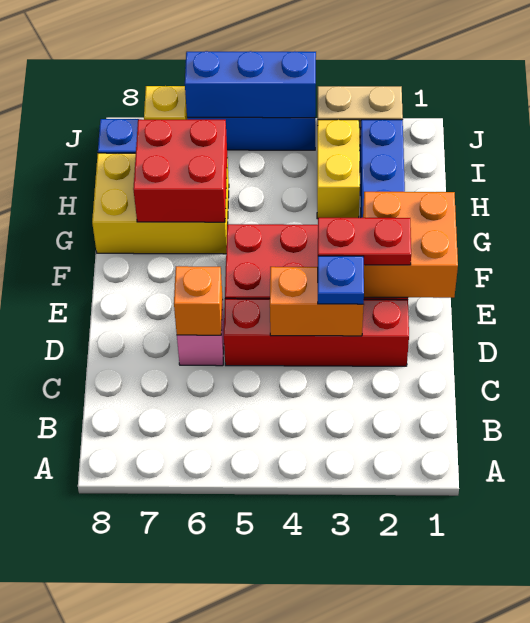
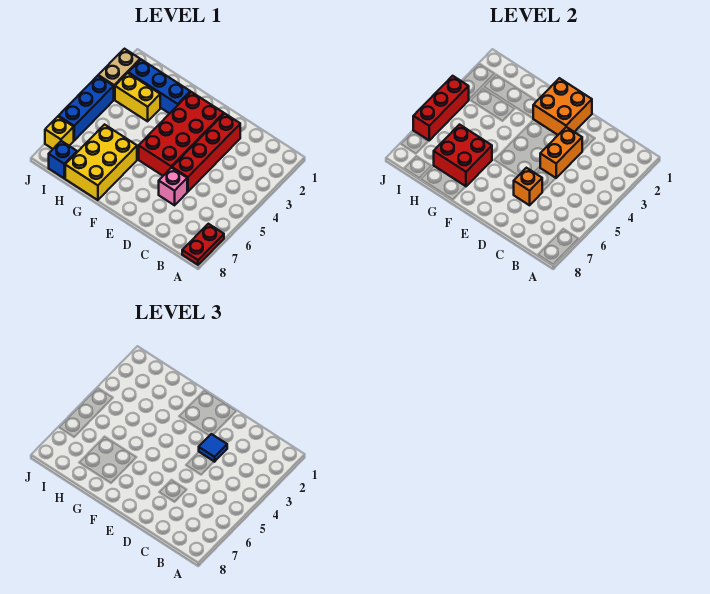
blue plate D3 level 3 -> blue tile D3 level 3
red plate E2:E3 level 3 -> red plate A7:A8 level 1
blue brick J4:J6 level 2 -> red brick J4:J6 level 2

